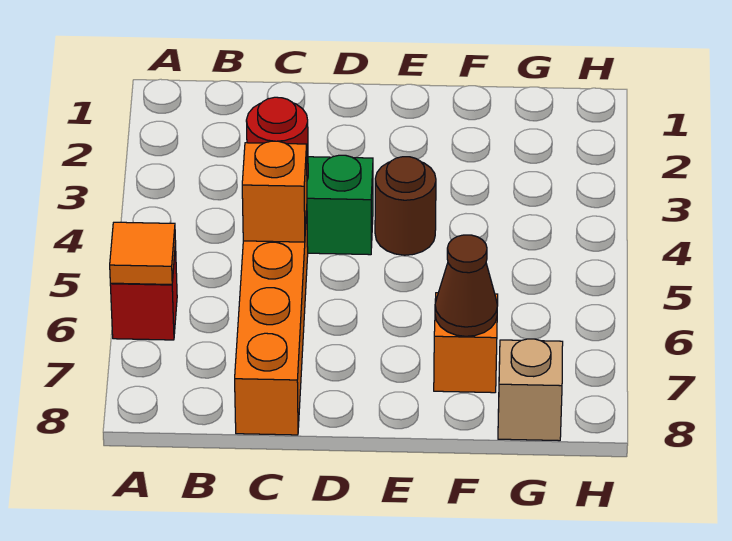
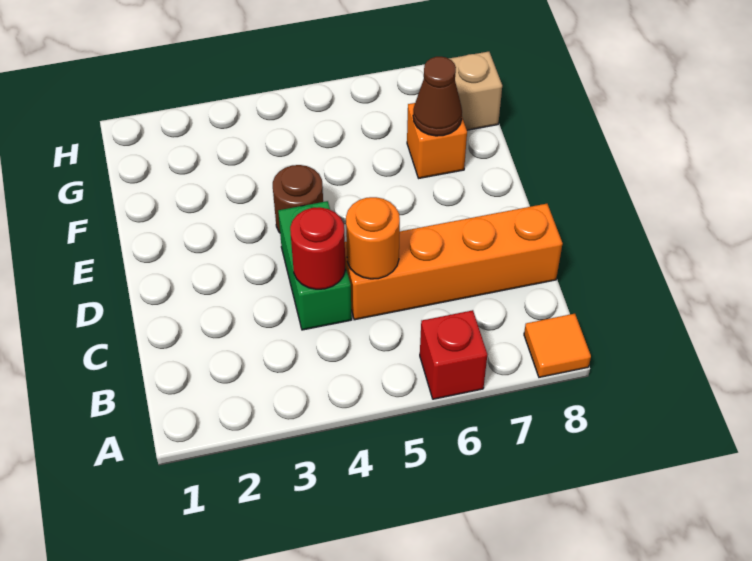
orange tile A6 level 2 -> orange tile A8 level 1
orange brick C5 level 2 -> orange round brick C5 level 2

